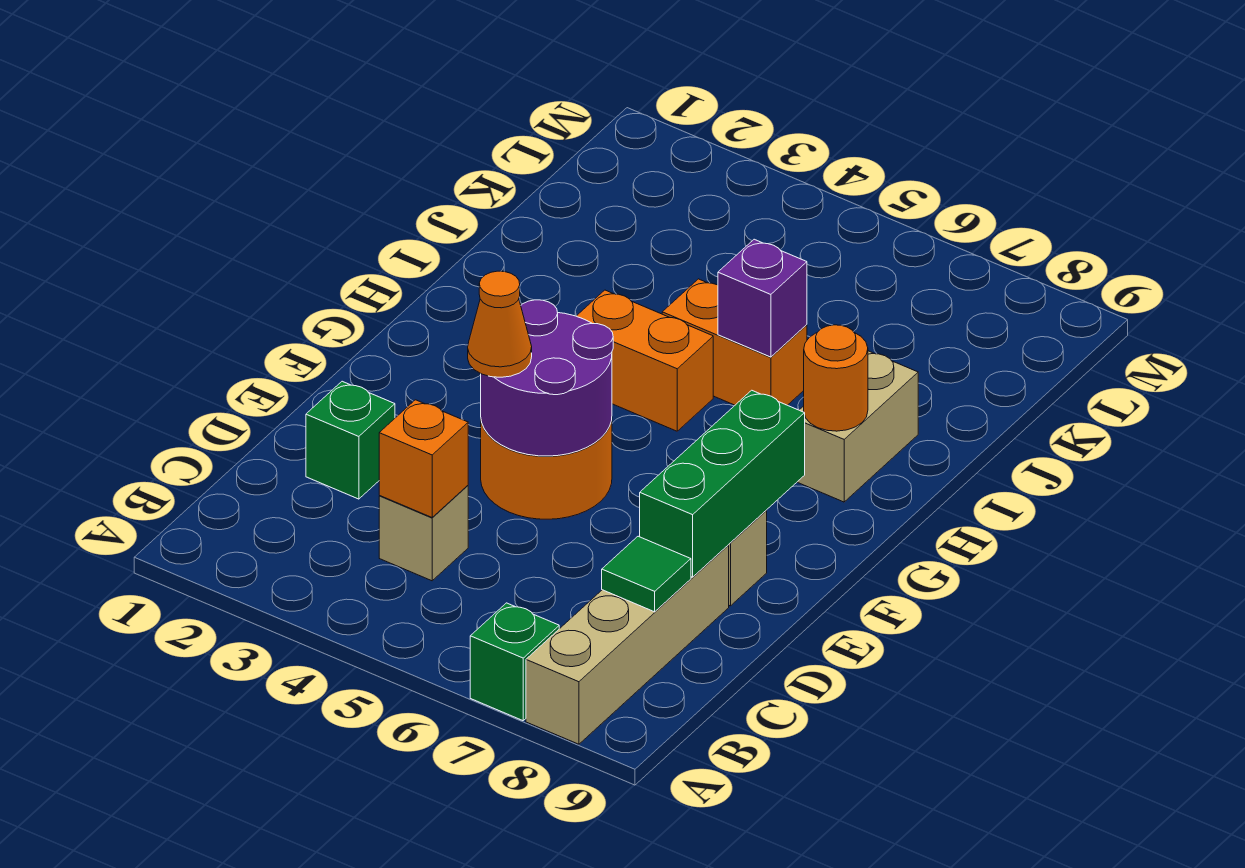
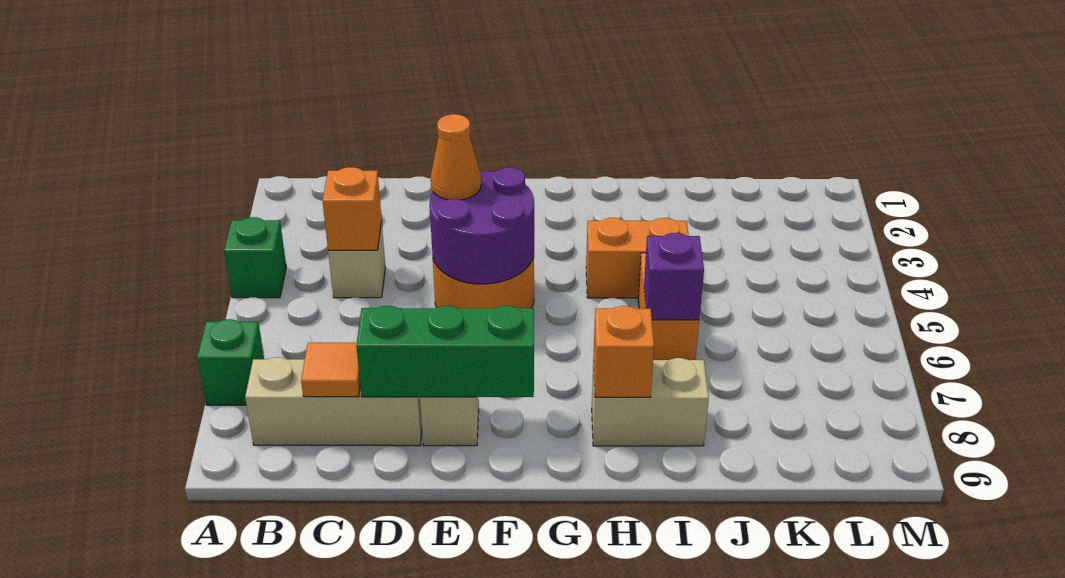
tan brick A8:D8 level 1 -> tan brick B8:D8 level 1
green tile C8 level 2 -> orange tile C8 level 2
green brick D2 level 1 -> green brick A4 level 1
orange brick H4:H5 level 1 -> orange brick H4:I4 level 1
orange round brick H8 level 2 -> orange brick H8 level 2

